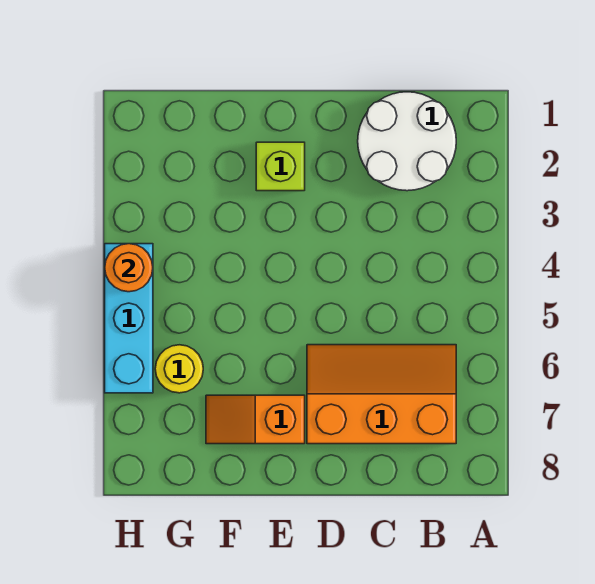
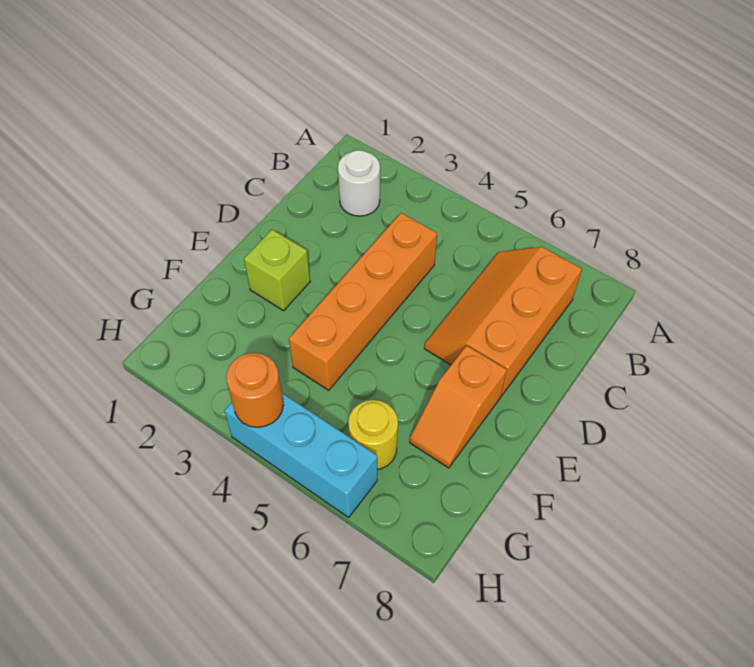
white round brick B1:C2 level 1 -> white round brick B2 level 1
none -> orange brick C4:F4 level 1

